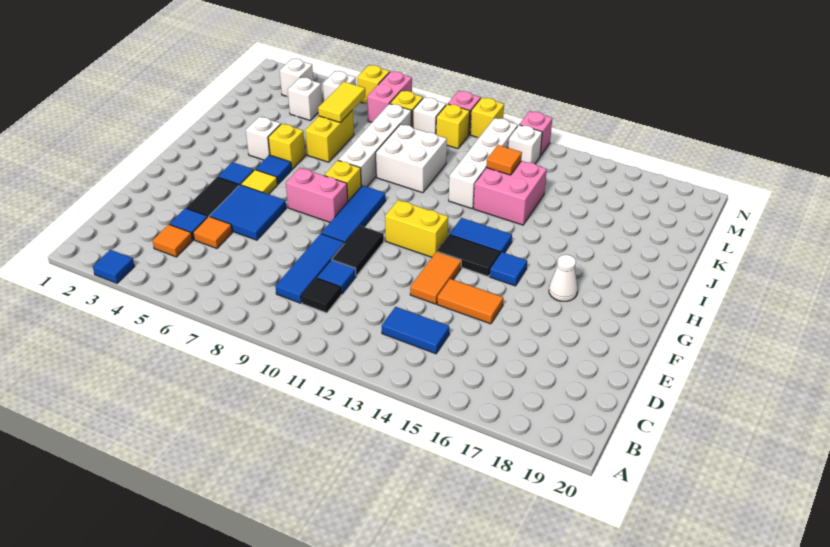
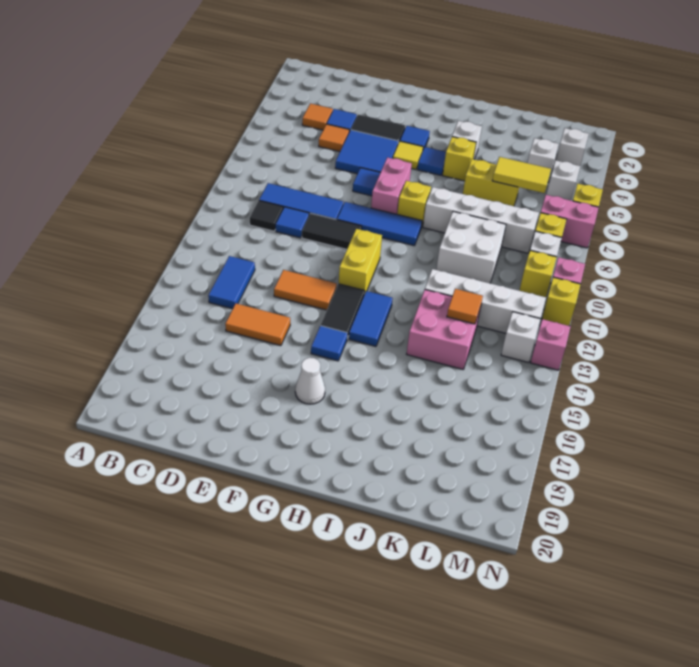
blue tile A3 level 1 -> blue tile F7 level 1
orange tile E14:E15 level 1 -> orange tile D15:E15 level 1

